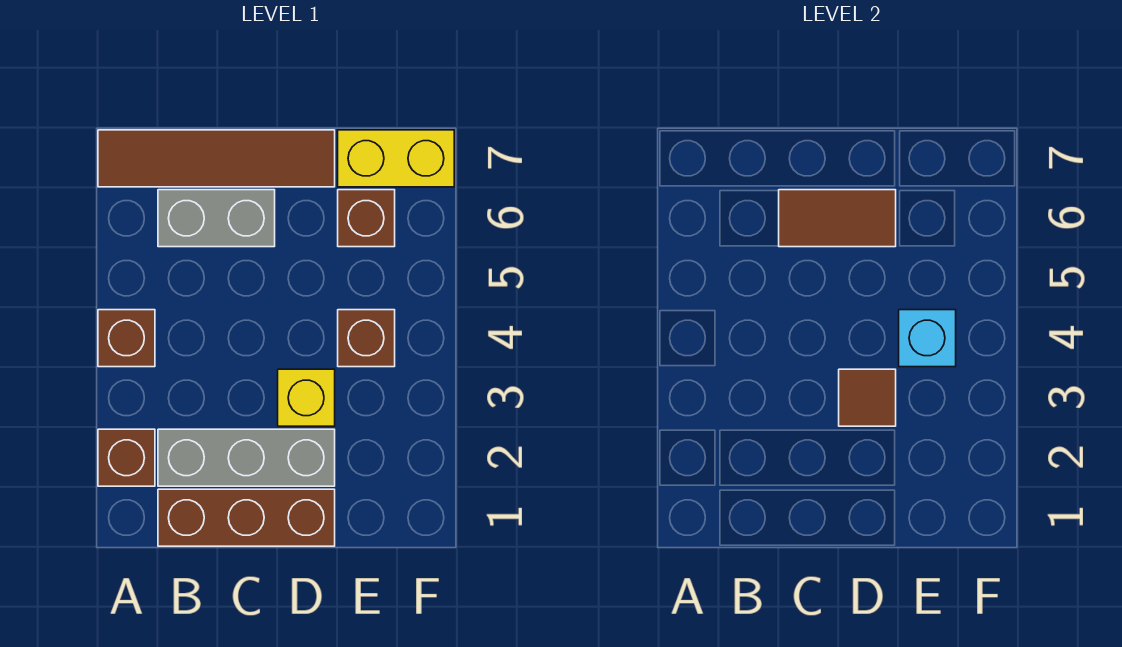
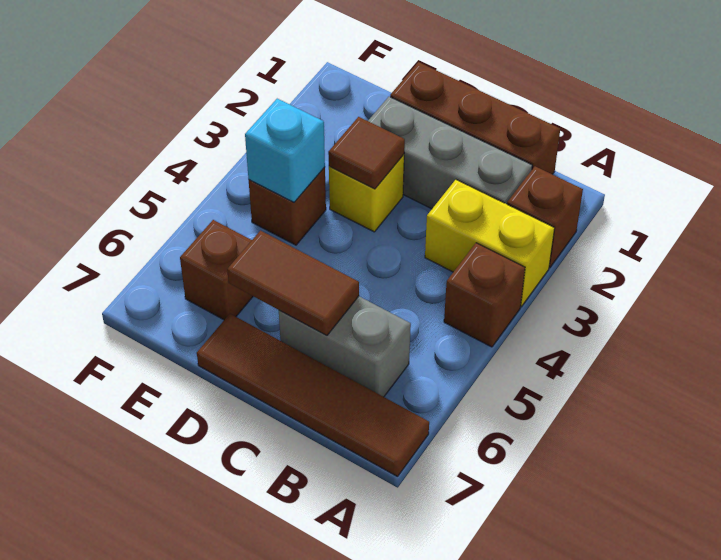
yellow brick E7:F7 level 1 -> yellow brick A3:B3 level 1

